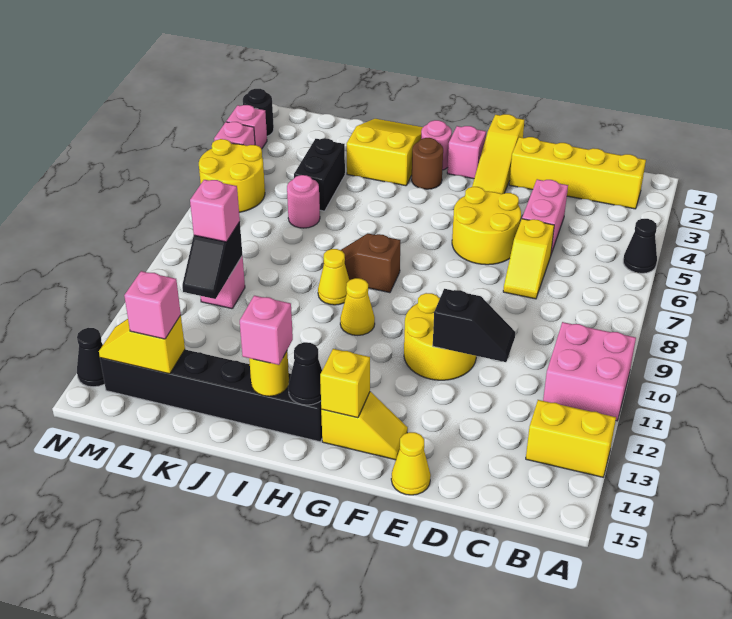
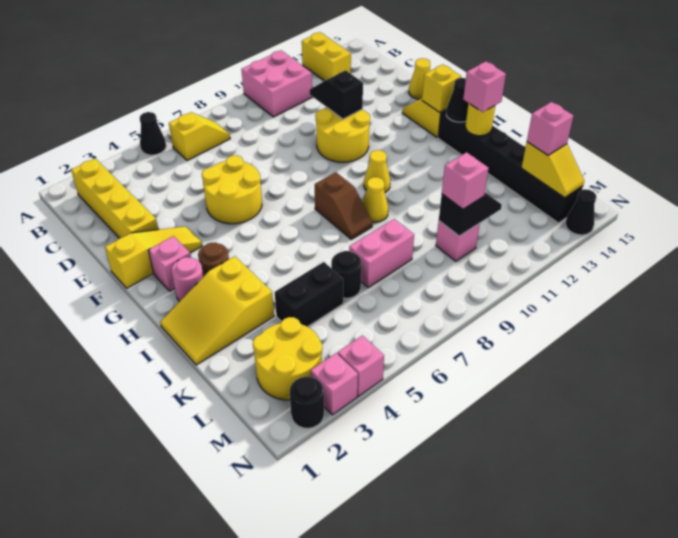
pink brick D4:D5 level 1 -> pink brick K7:K8 level 1
yellow slope D6:D7 level 1 top 6 -> yellow slope B6:B7 level 1 top 6
pink round brick K6 level 1 -> black round brick K6 level 1
yellow round brick M5:N6 level 1 -> yellow round brick L2:M3 level 1

